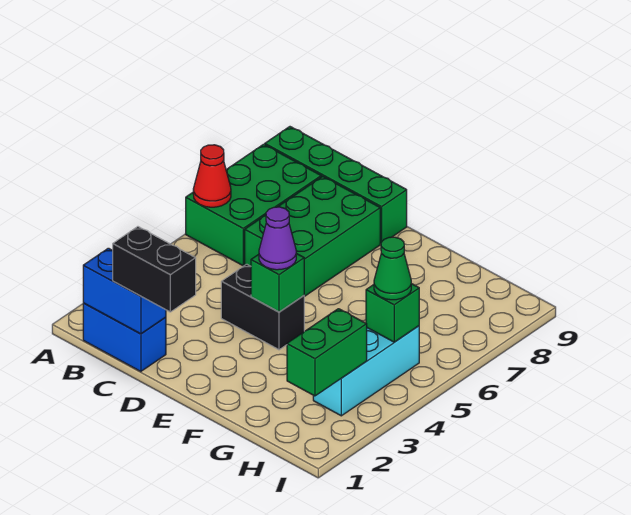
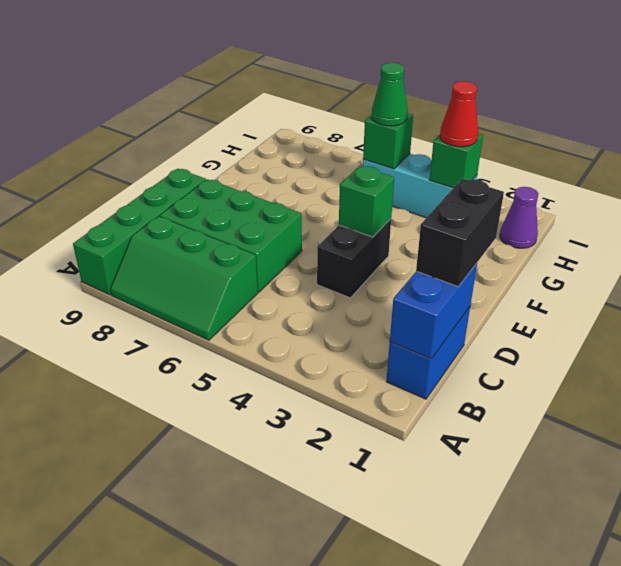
green brick A6:B8 level 1 -> green slope A6:B8 level 1 top B
red cone A6 level 2 -> red cone H3 level 3
purple cone E4 level 3 -> purple cone H1 level 1
green brick H2:H3 level 2 -> green brick H3 level 2

